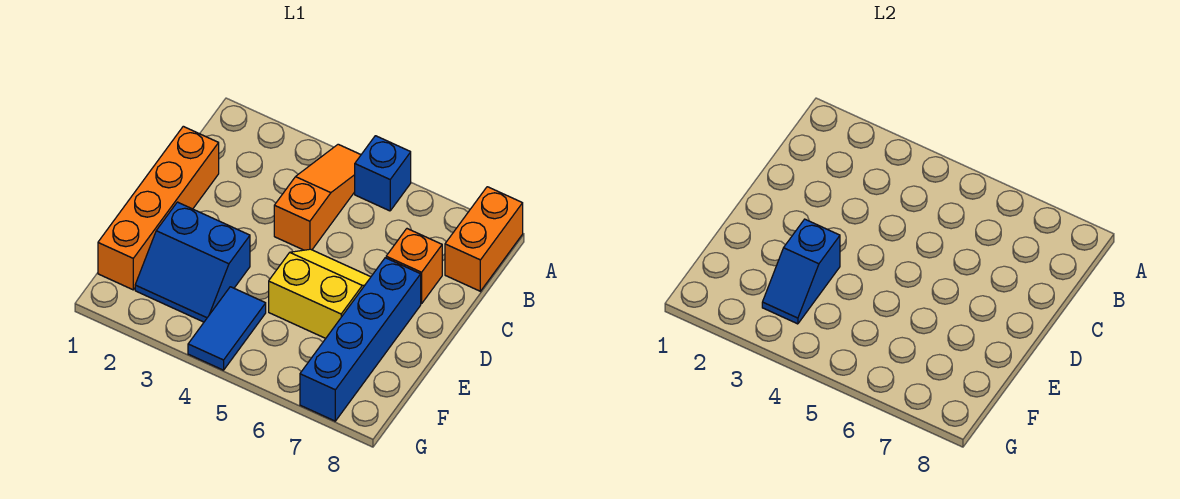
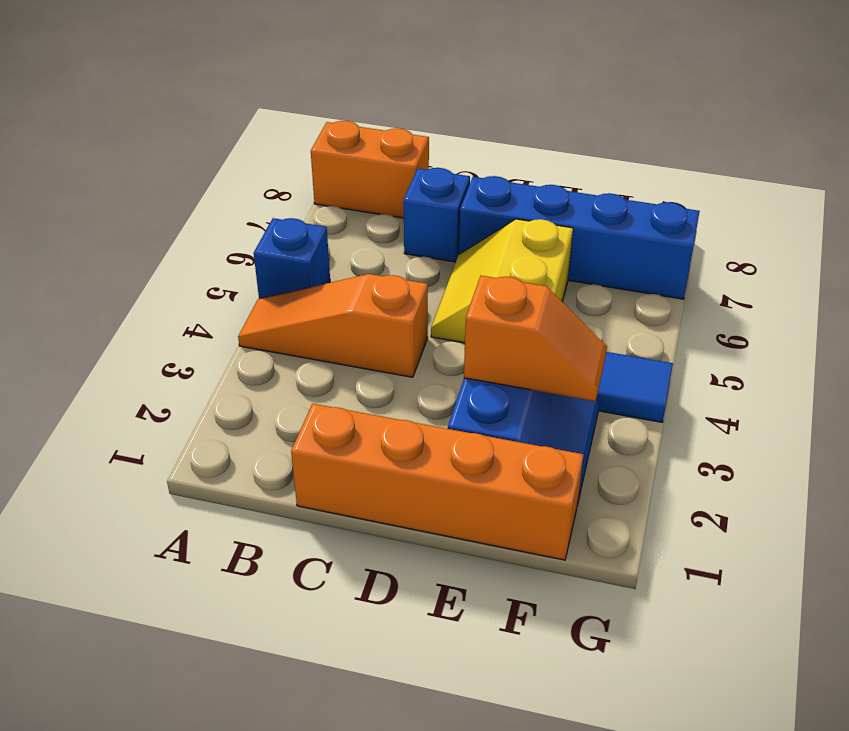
orange brick C7 level 1 -> blue brick C7 level 1
blue slope E3:F3 level 2 top E -> orange slope E3:F3 level 2 top E

